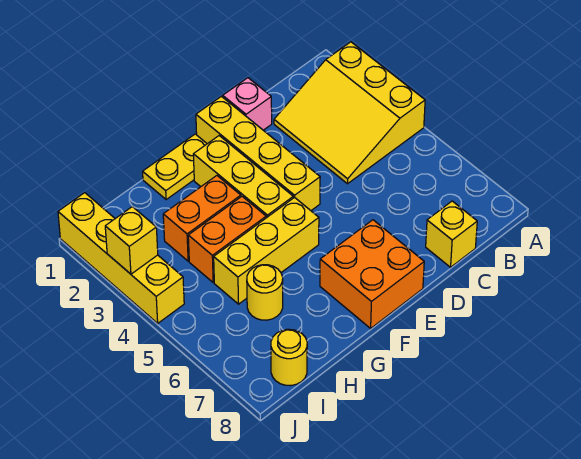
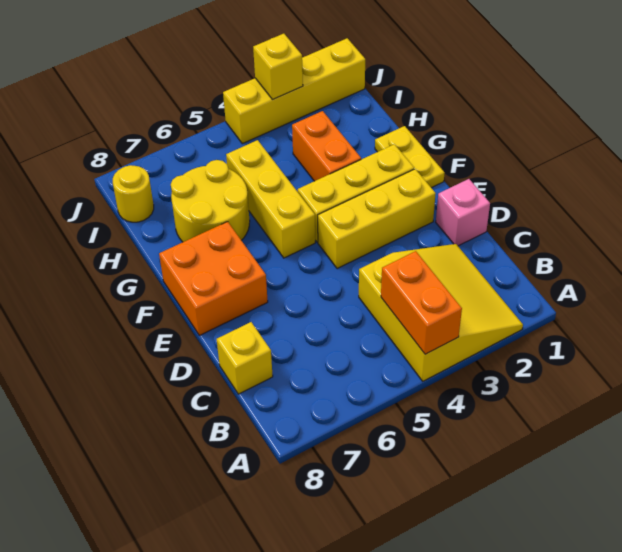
yellow slope A2:C4 level 1 top A -> yellow slope A2:C4 level 1 top 4
yellow brick E1:E4 level 1 -> yellow brick E2:E4 level 1
orange brick G4:H4 level 1 -> orange brick A4:B4 level 2
yellow round brick H6 level 1 -> yellow round brick G6:H7 level 1

